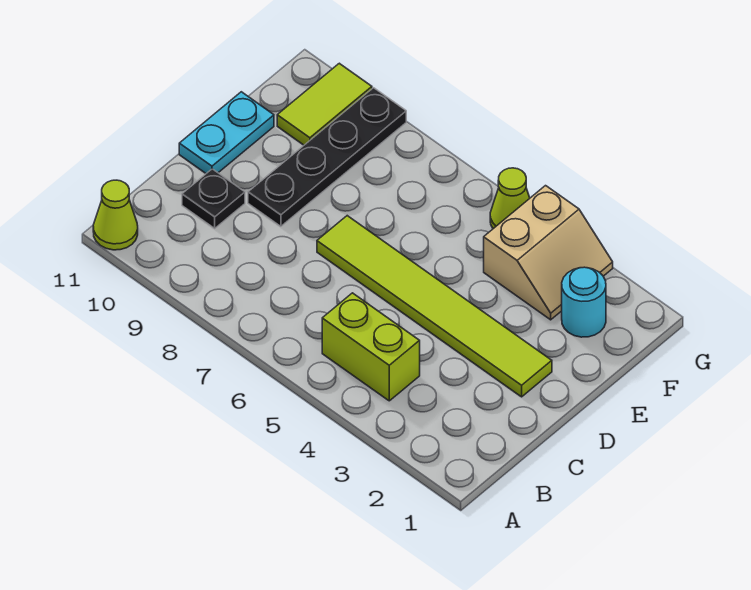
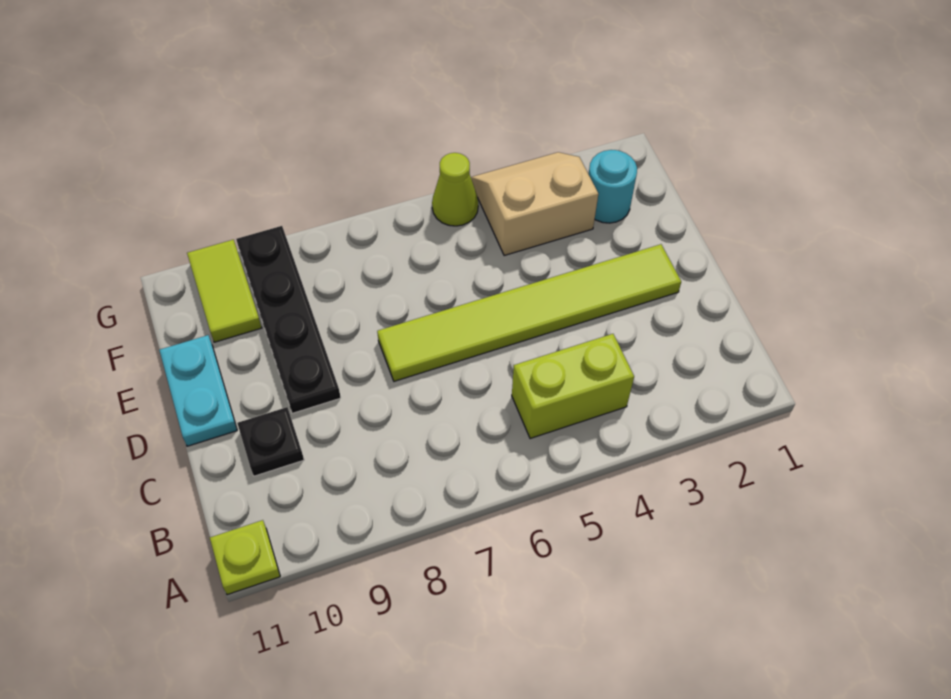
lime cone A11 level 1 -> lime plate A11 level 1
tan slope F3:G4 level 1 top 4 -> tan slope F3:G4 level 1 top F

